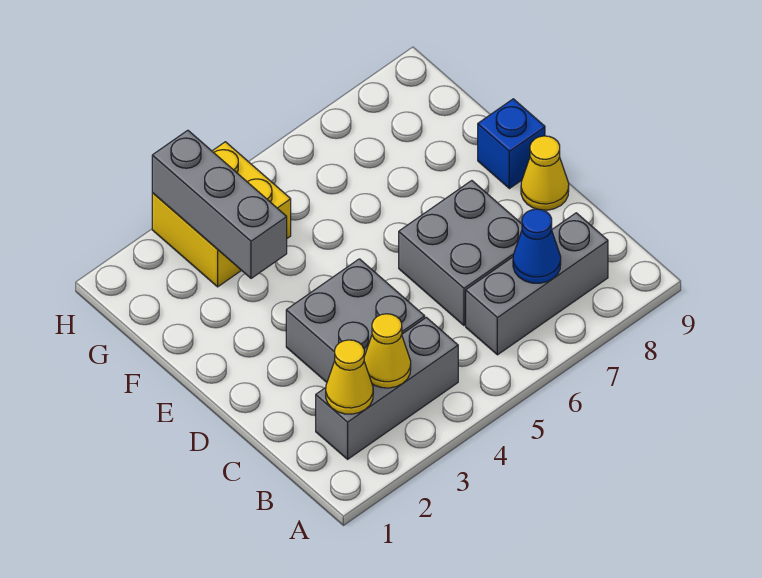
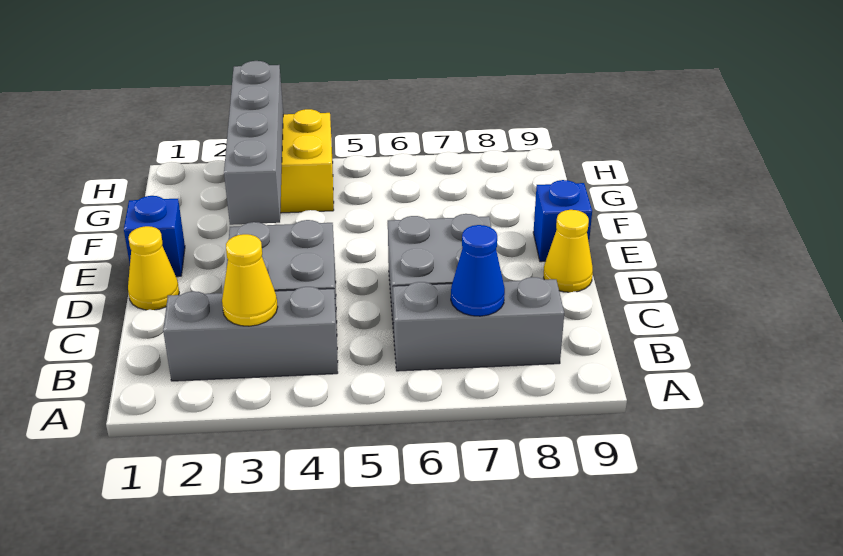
yellow cone B2 level 2 -> yellow cone D1 level 1
none -> blue brick E1 level 1
grey brick F3:H3 level 2 -> grey brick E3:H3 level 2

